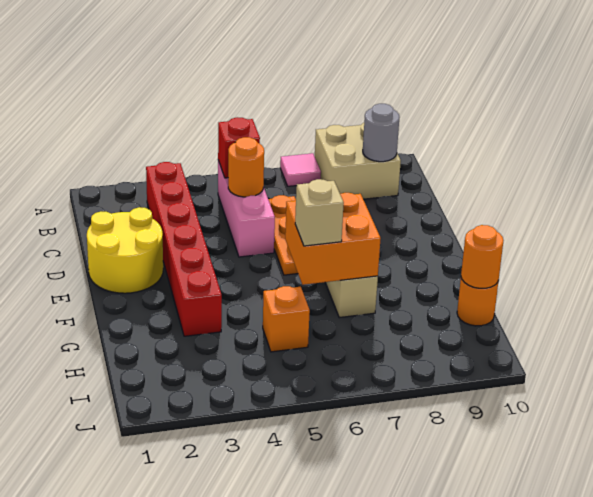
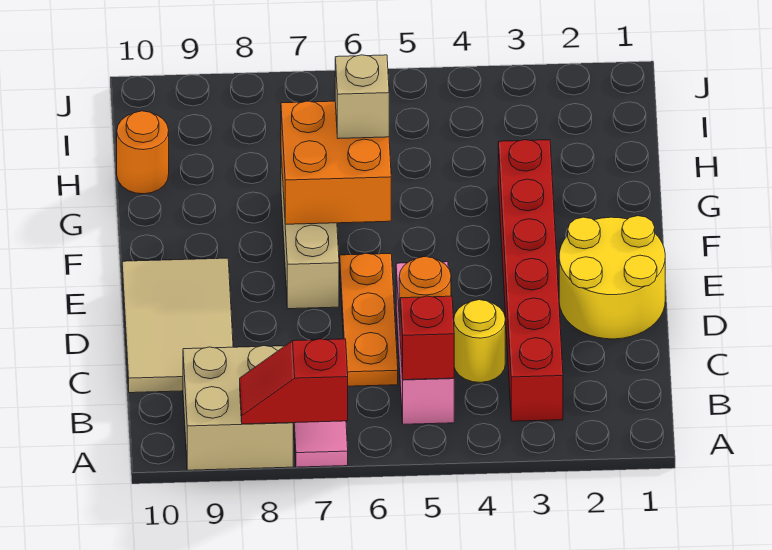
none -> red slope A7:A8 level 2 top 7
grey round brick B9 level 2 -> none
none -> yellow round brick C4 level 1
none -> tan tile C9:E10 level 1
orange brick H5 level 1 -> none
orange round brick H10 level 2 -> none

